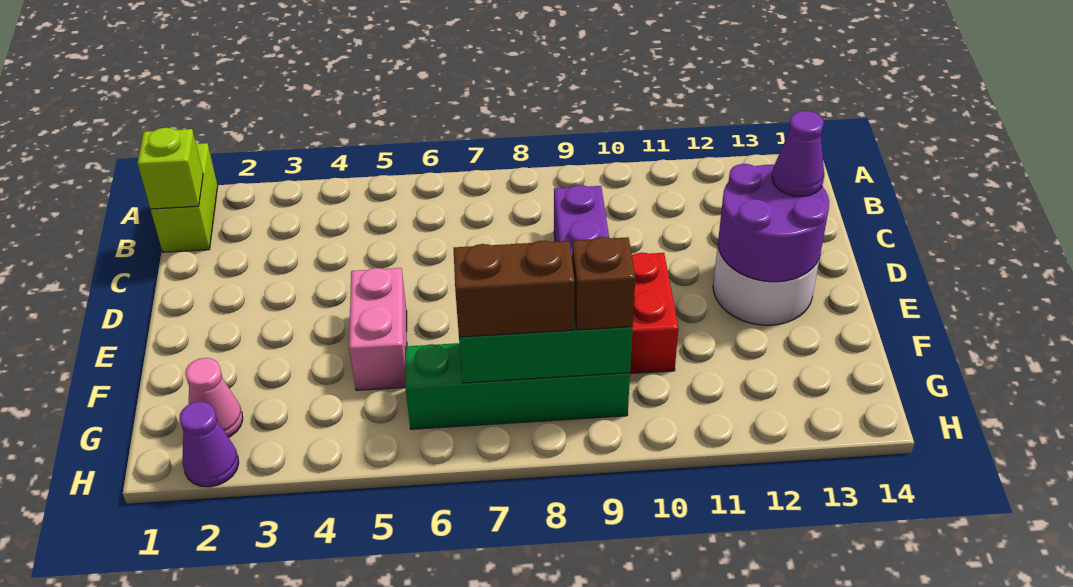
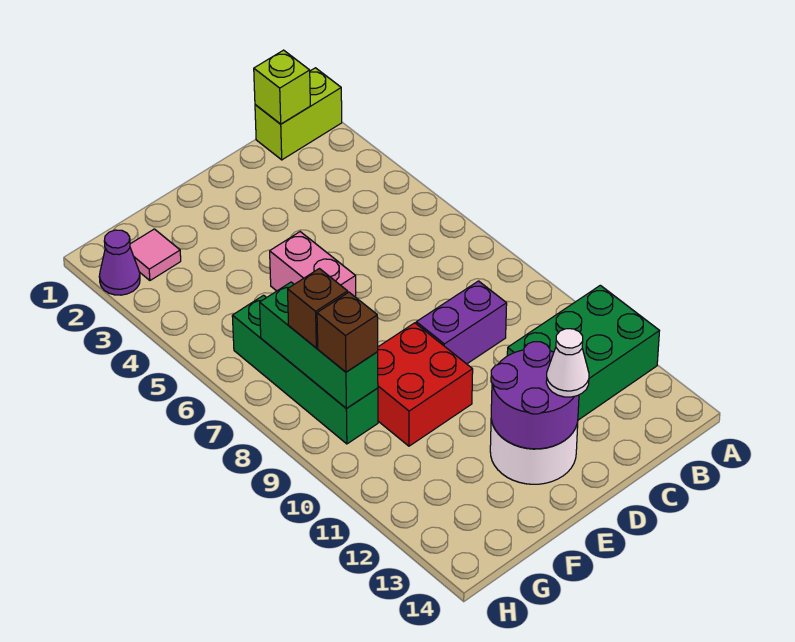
none -> green brick A11:C12 level 1
purple cone D13 level 3 -> white cone D13 level 3
pink brick E5:F5 level 1 -> pink brick E5:E6 level 1
pink cone G2 level 1 -> pink tile G2 level 1
brown brick G7:G8 level 3 -> brown brick G8 level 3

